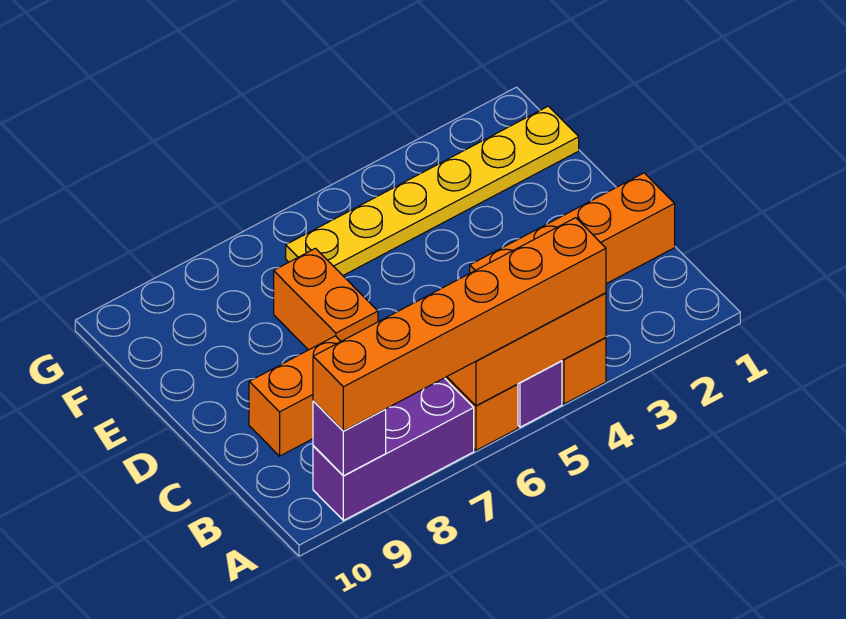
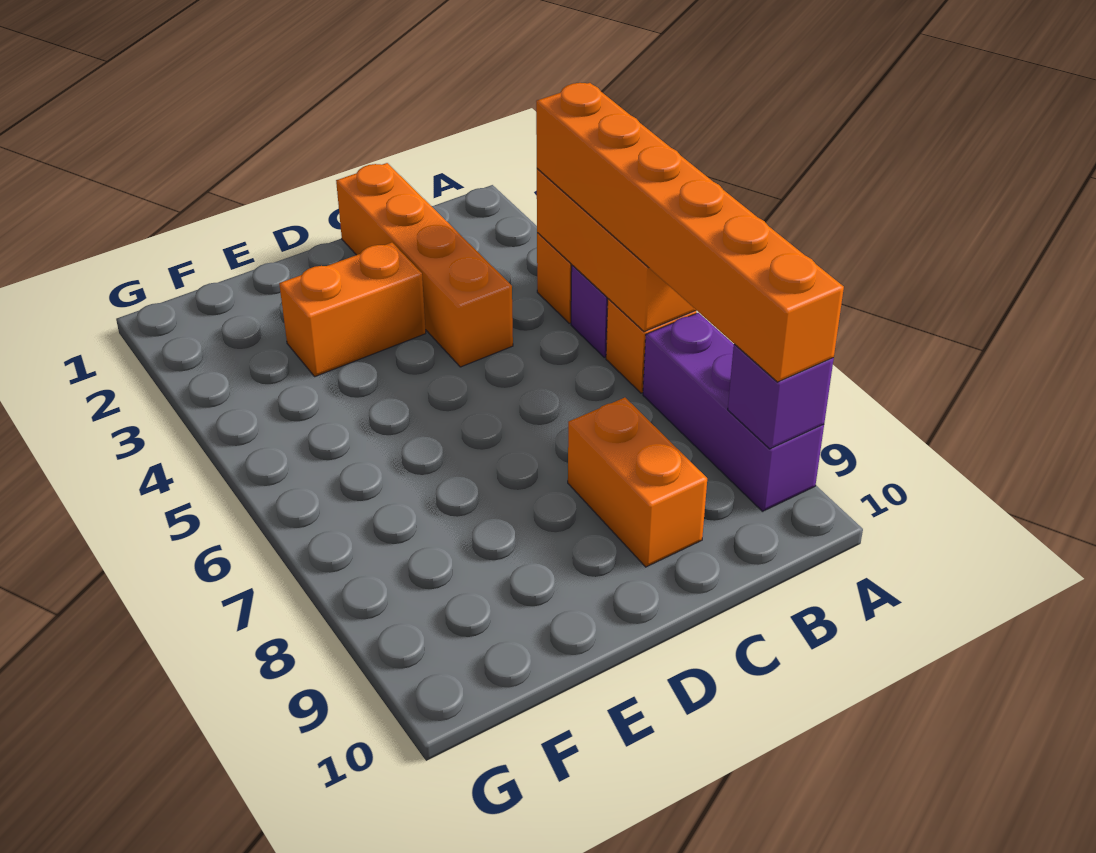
orange brick D7:E7 level 1 -> orange brick D3:E3 level 1
yellow plate F1:F6 level 1 -> none

